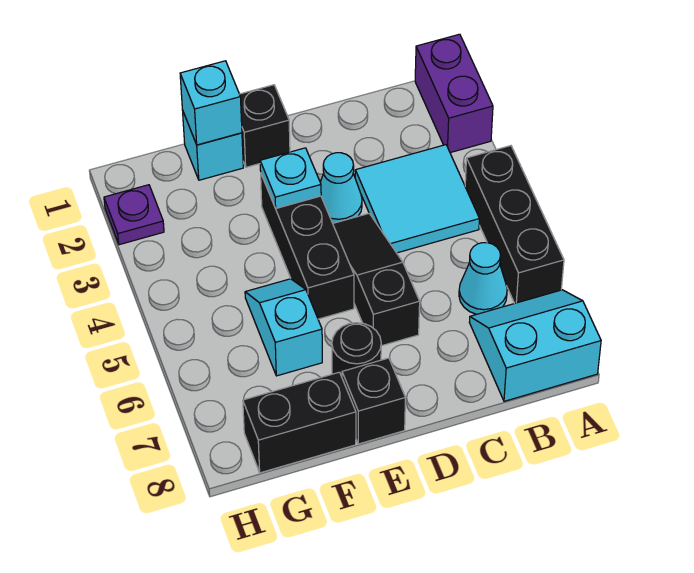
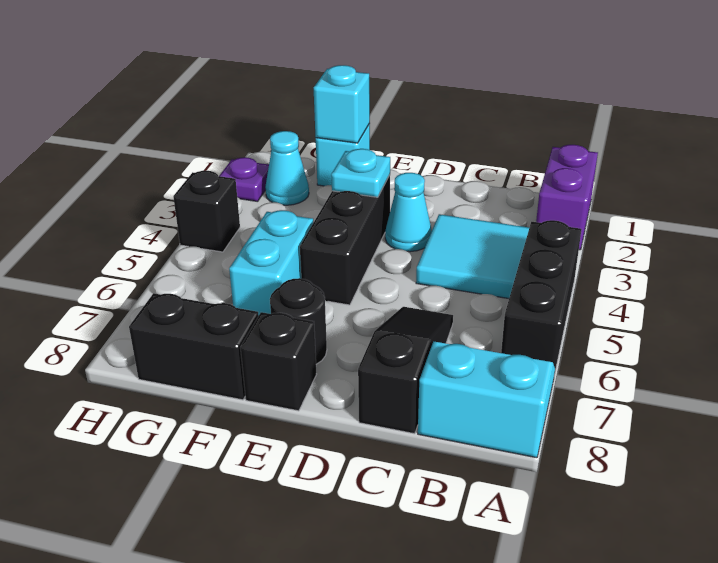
cyan cone B6 level 1 -> cyan cone G2 level 1
black slope D4:D6 level 1 top 6 -> black slope C6:C8 level 1 top 8
black brick E1 level 1 -> black brick H4 level 1
cyan slope F5:F6 level 1 top 6 -> cyan brick F5:F6 level 1

